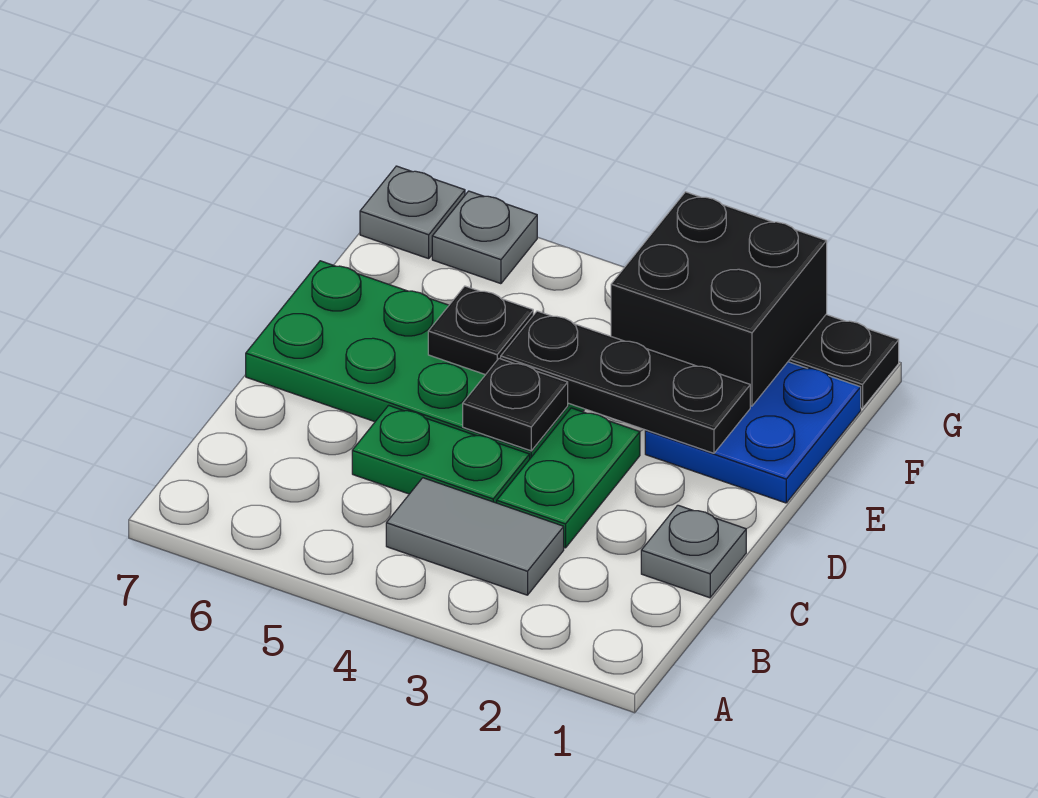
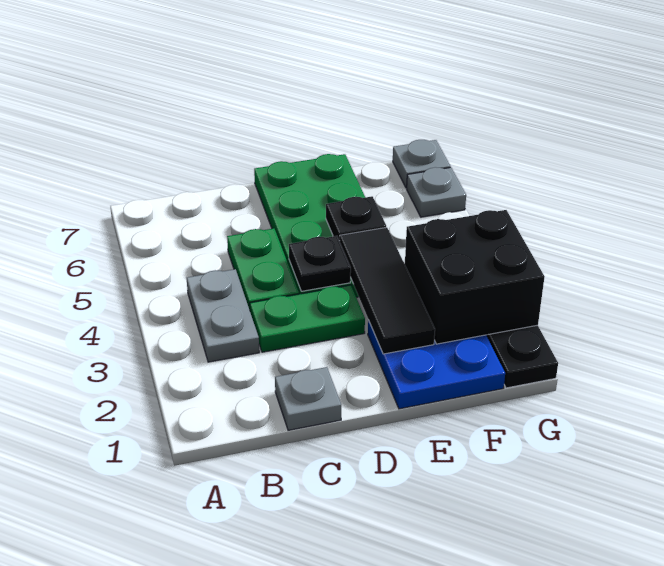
grey tile B3:B4 level 1 -> grey plate B3:B4 level 1
black plate E2:E4 level 2 -> black tile E2:E4 level 2

